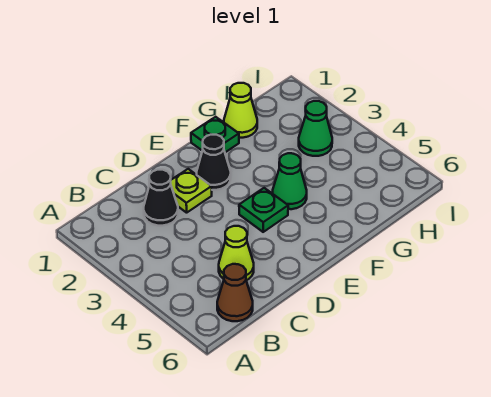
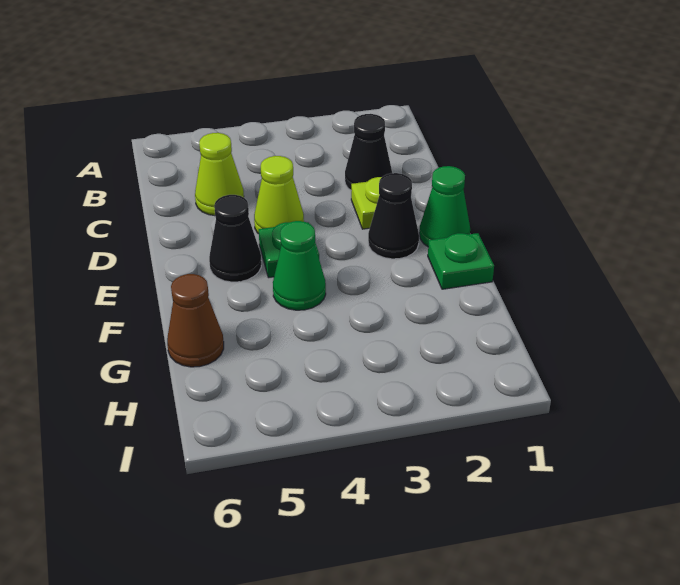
brown cone B6 level 1 -> brown cone G6 level 1
none -> black cone E5 level 1
lime cone G1 level 1 -> lime cone D4 level 1
green cone H3 level 1 -> green cone E1 level 1

